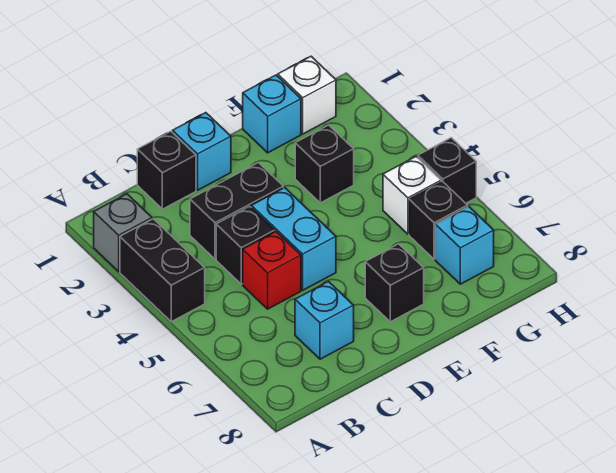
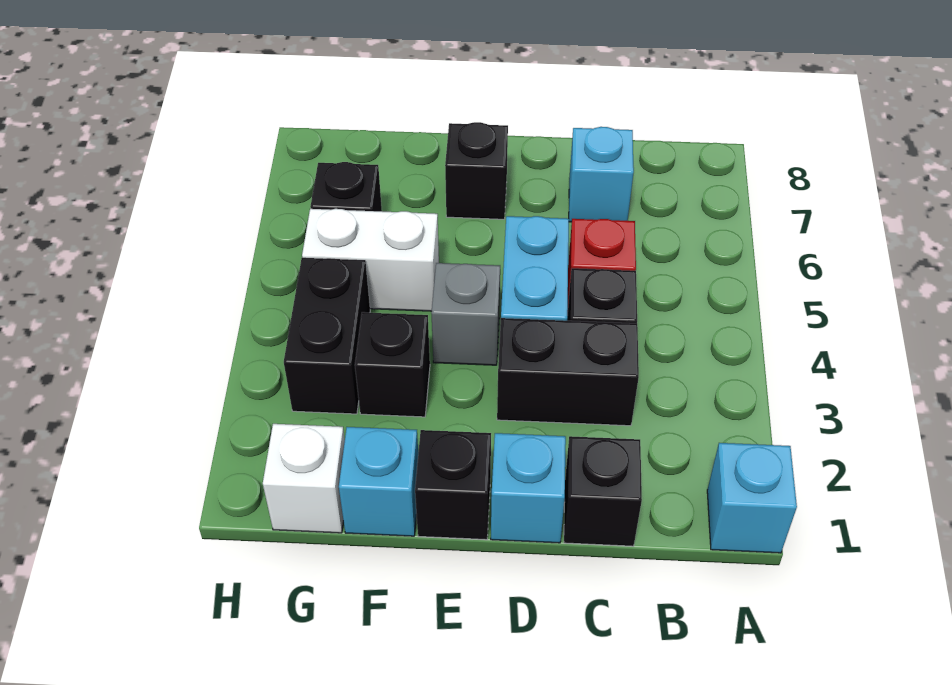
grey brick A2 level 1 -> grey brick E4 level 1
black brick A3:A4 level 1 -> black brick G3:G4 level 1
white brick G5 level 1 -> white brick F5:G5 level 1
cyan brick G7 level 1 -> cyan brick A1 level 1
black brick H5 level 1 -> black brick E1 level 1

